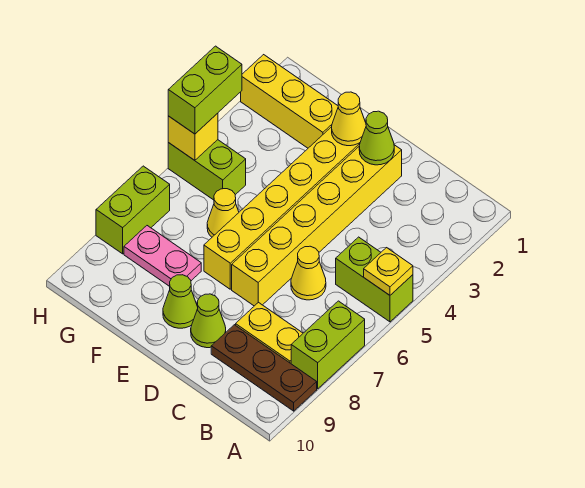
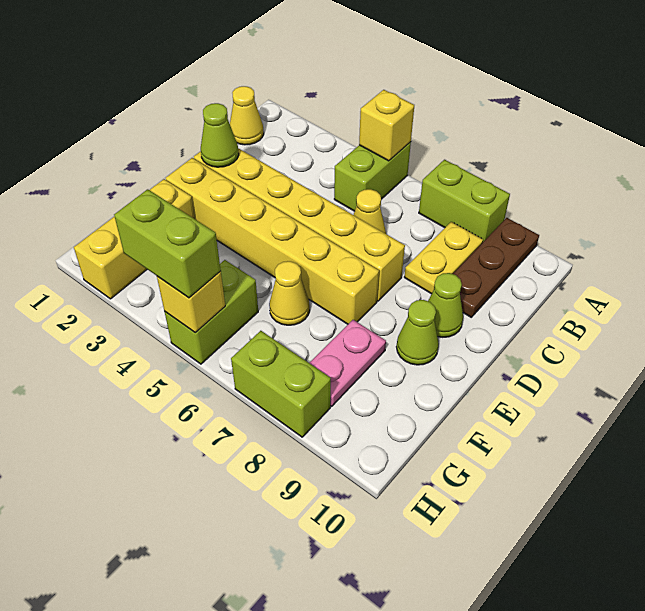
yellow plate A5 level 2 -> yellow brick A5 level 2
yellow cone E2 level 2 -> yellow cone B1 level 1

